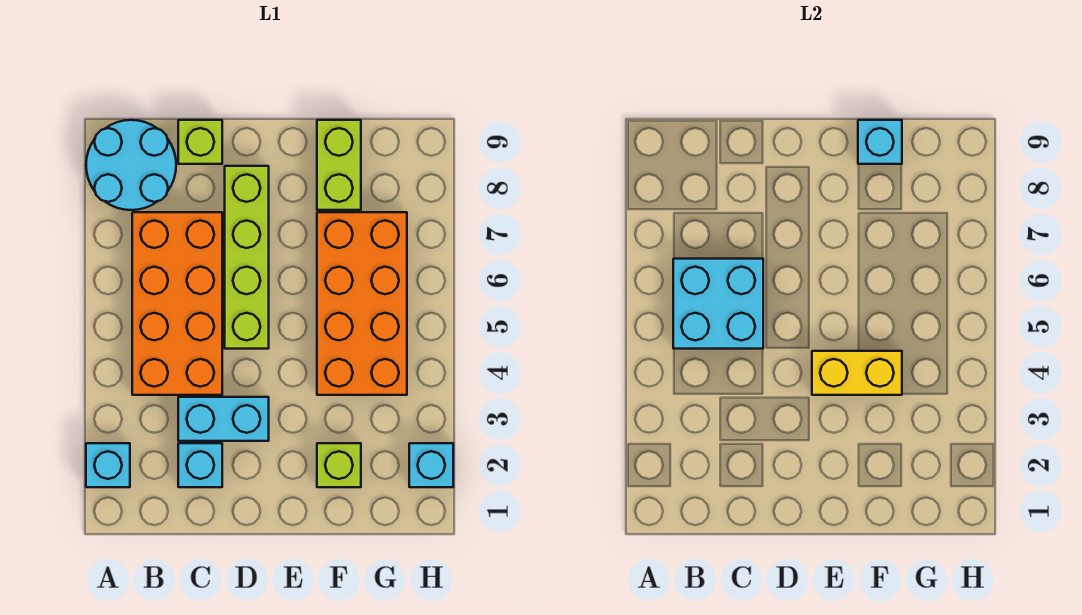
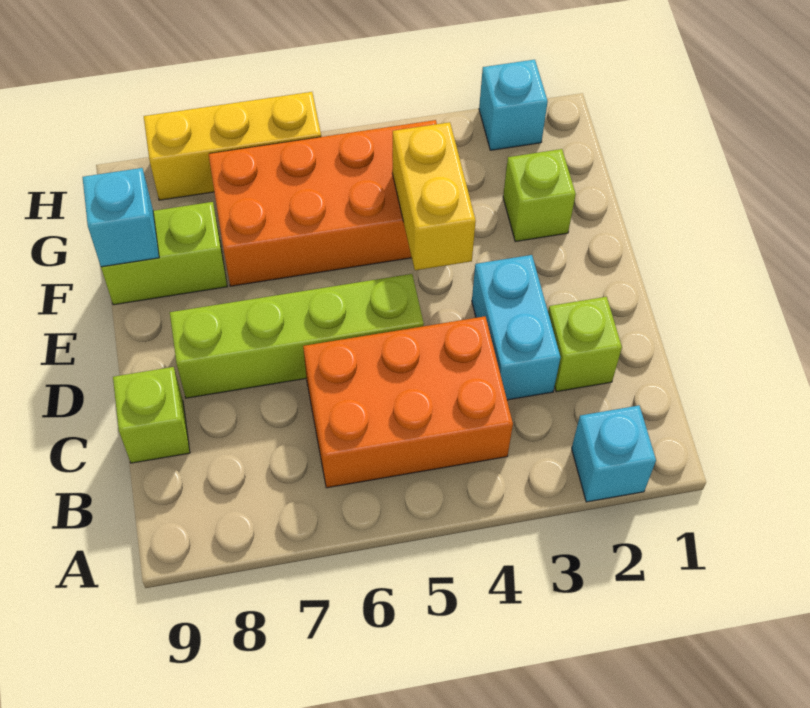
cyan round brick A8:B9 level 1 -> none
orange brick B4:C7 level 1 -> orange brick B4:C6 level 1
cyan brick B5:C6 level 2 -> none
cyan brick C2 level 1 -> lime brick C2 level 1
none -> yellow brick H6:H8 level 1

